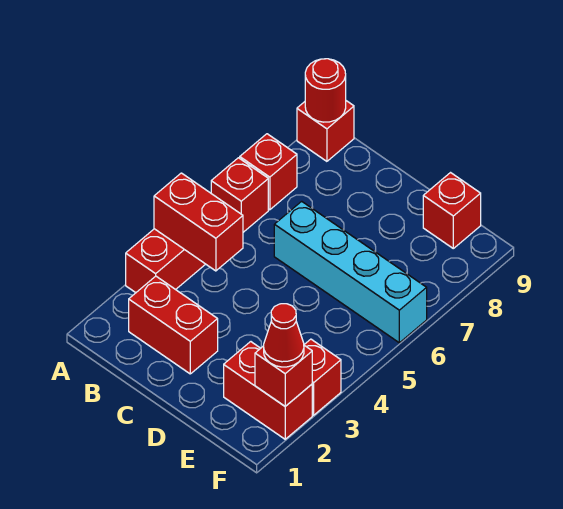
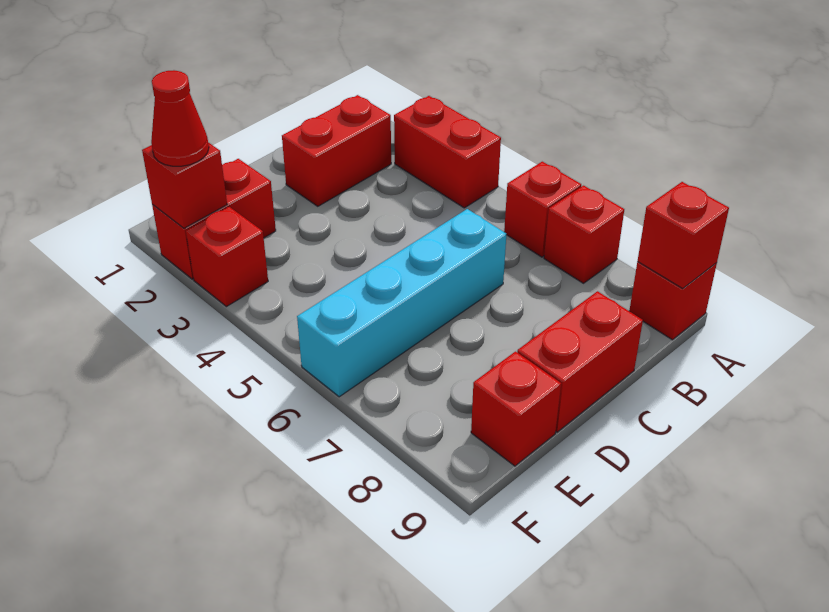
red brick A4:B4 level 2 -> red brick C9:D9 level 1
red round brick A9 level 2 -> red brick A9 level 2

